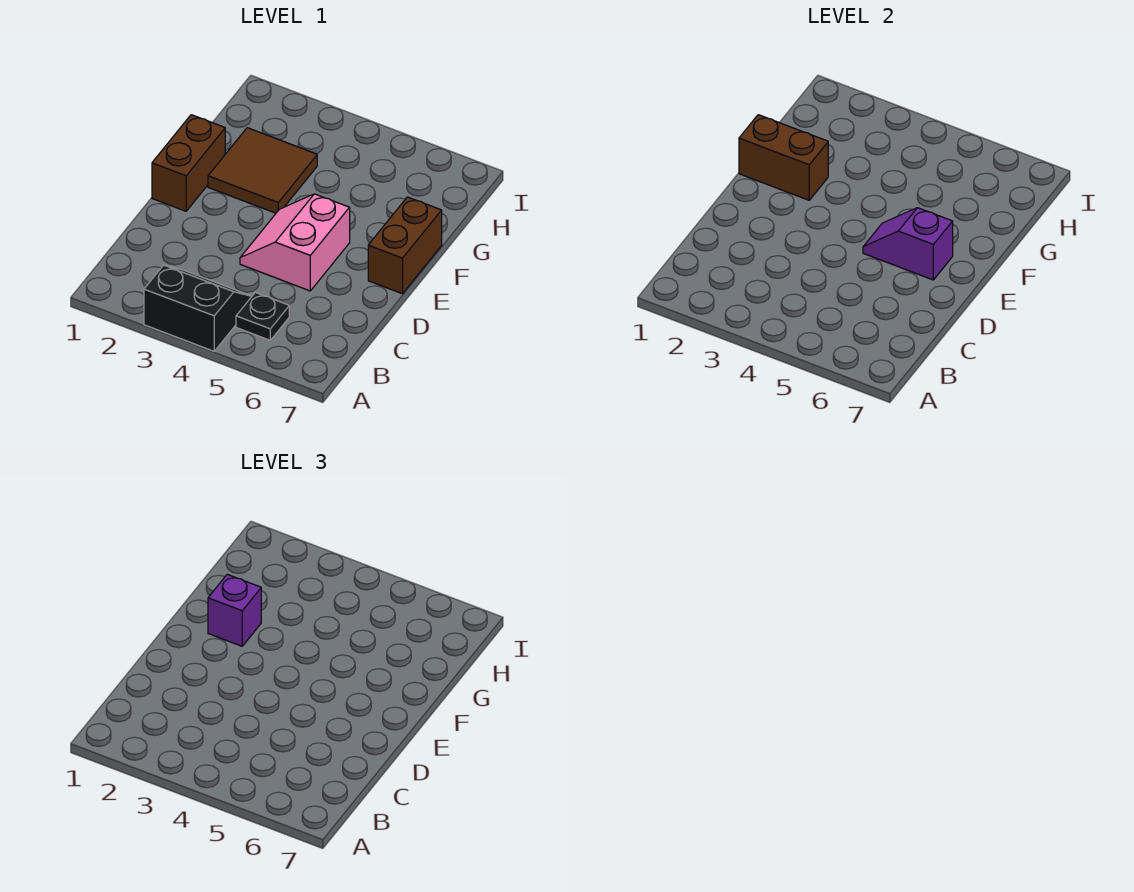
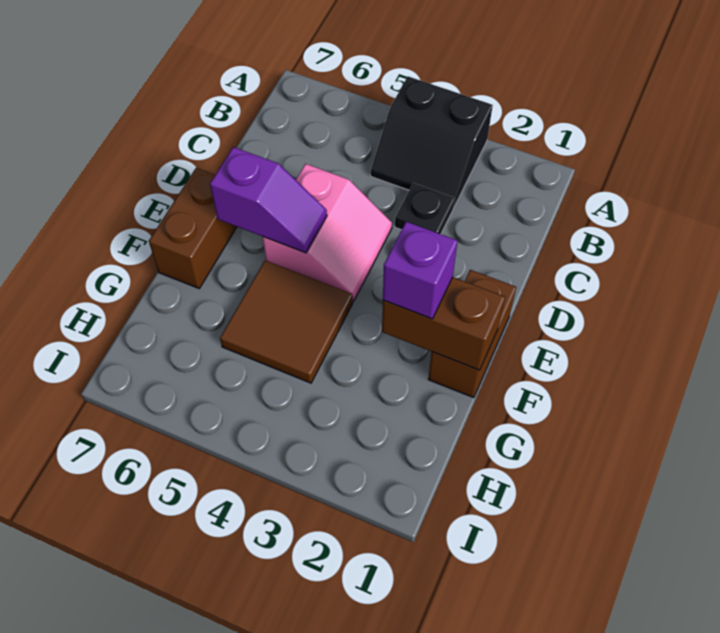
black plate B5 level 1 -> black plate C3 level 1
brown tile F2:G3 level 1 -> brown tile F4:G5 level 1

